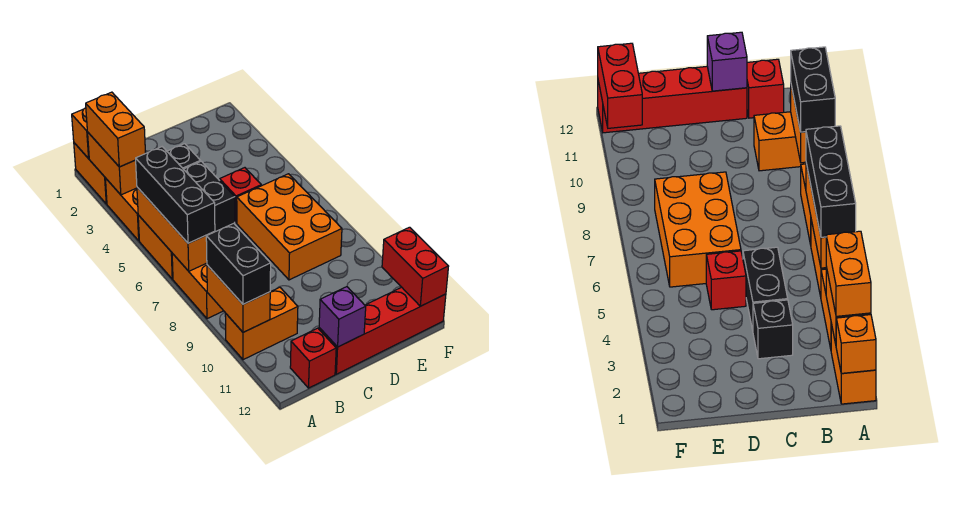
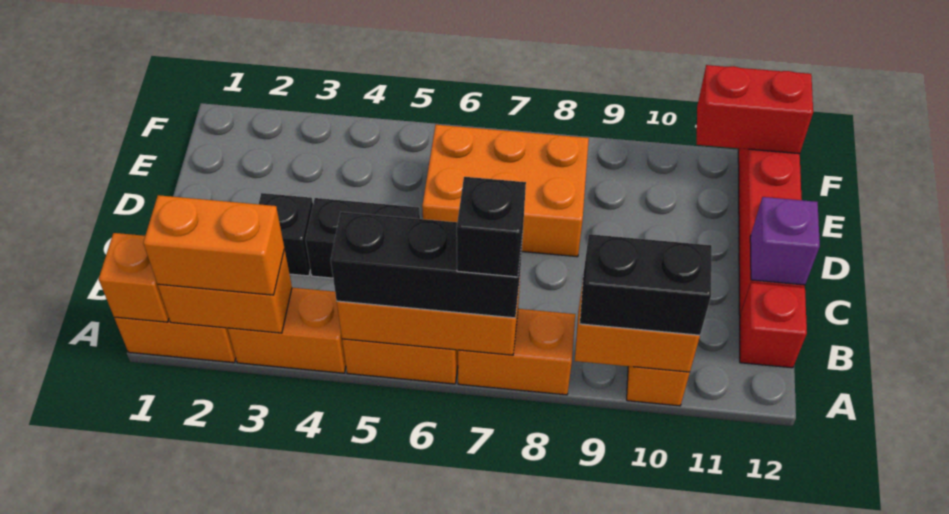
none -> black brick A7 level 4
red brick D5 level 1 -> none

